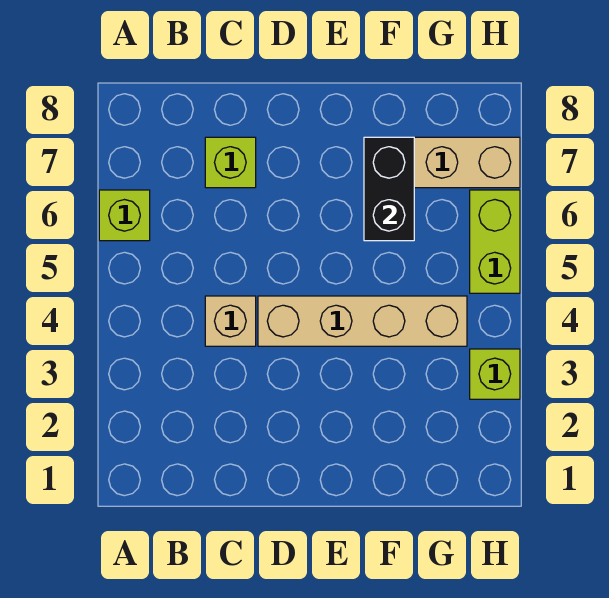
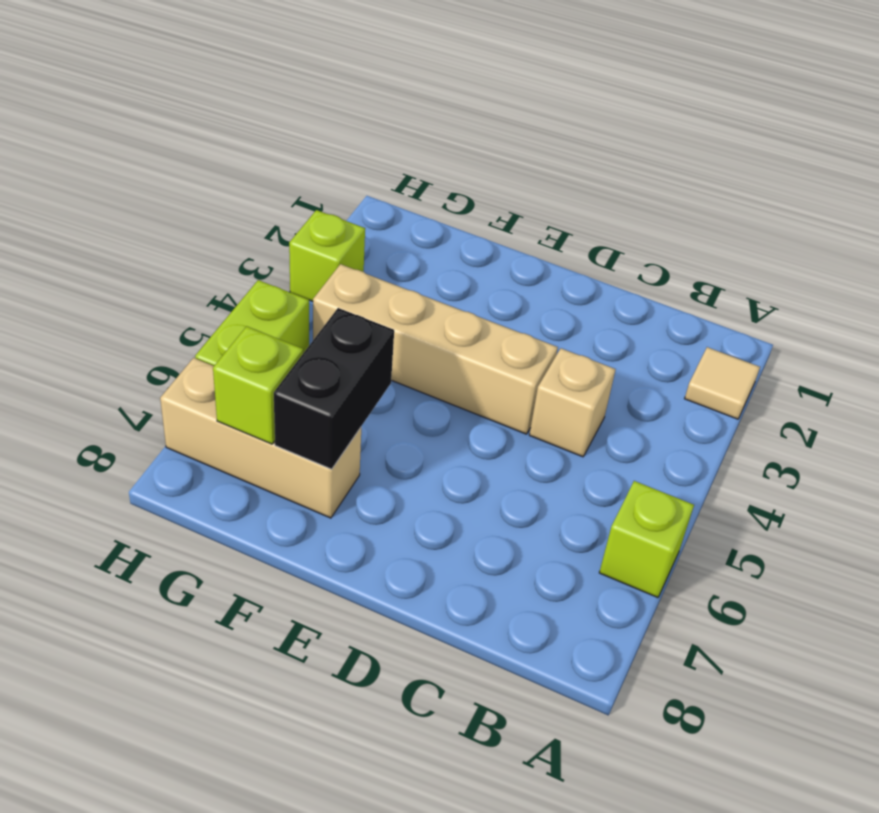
none -> tan tile A2 level 1
lime brick C7 level 1 -> lime brick G7 level 2

